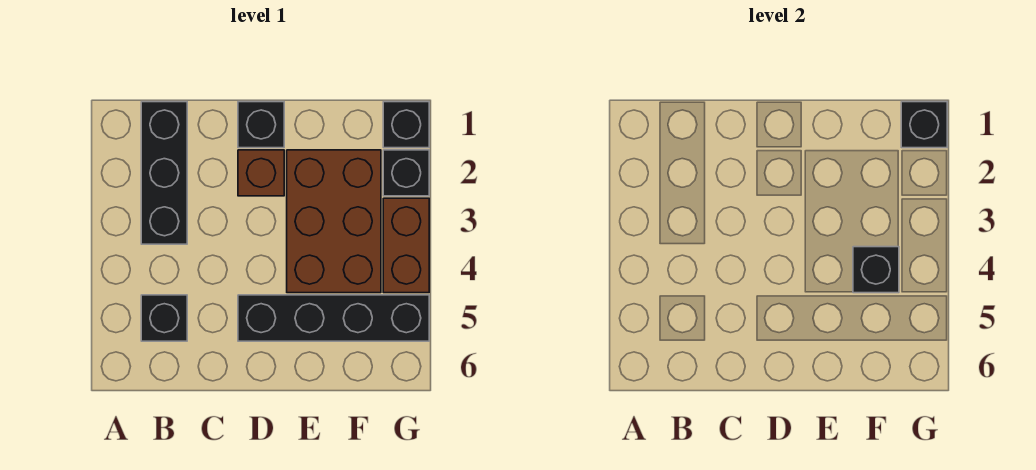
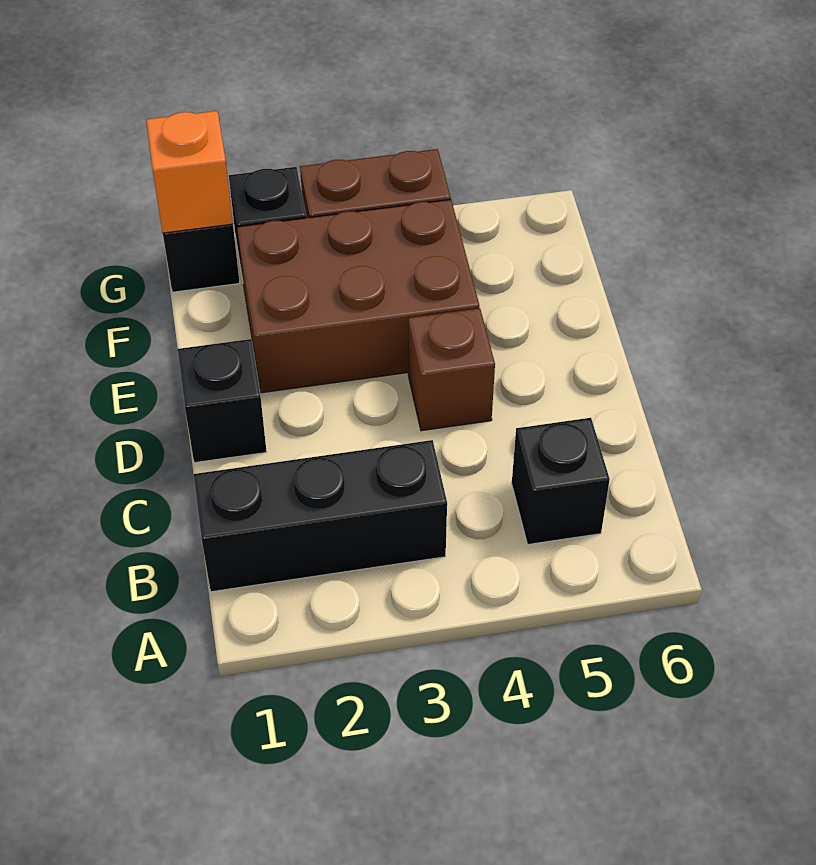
brown brick D2 level 1 -> brown brick D4 level 1
black brick D5:G5 level 1 -> none
black brick F4 level 2 -> none
black brick G1 level 2 -> orange brick G1 level 2

